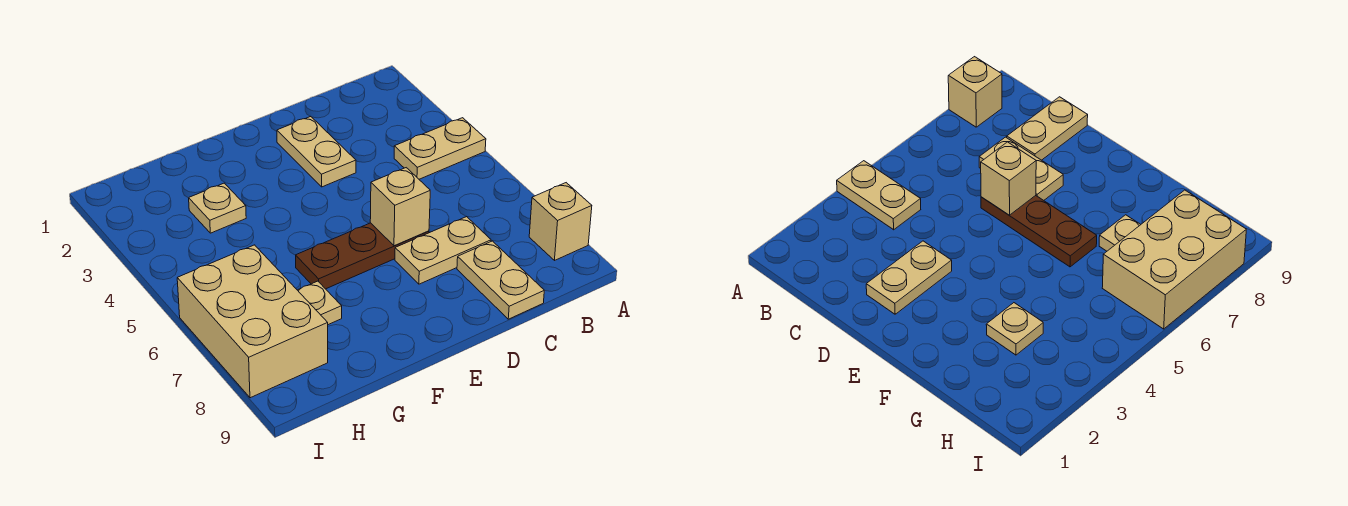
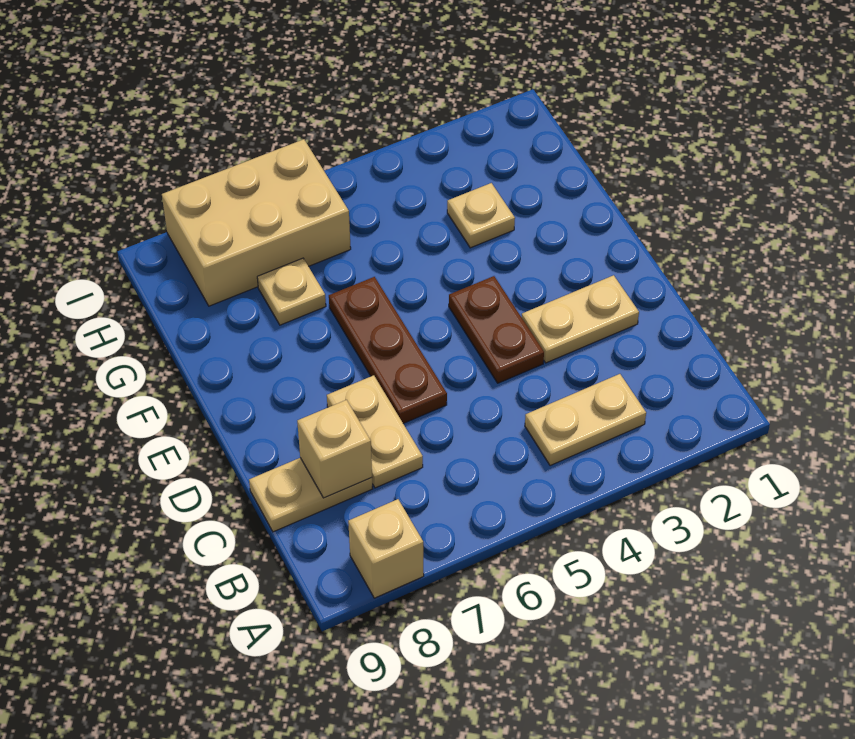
tan plate A4:B4 level 1 -> tan plate B3:B4 level 1
none -> brown plate D4:E4 level 1
tan brick D6 level 2 -> tan brick C8 level 2

